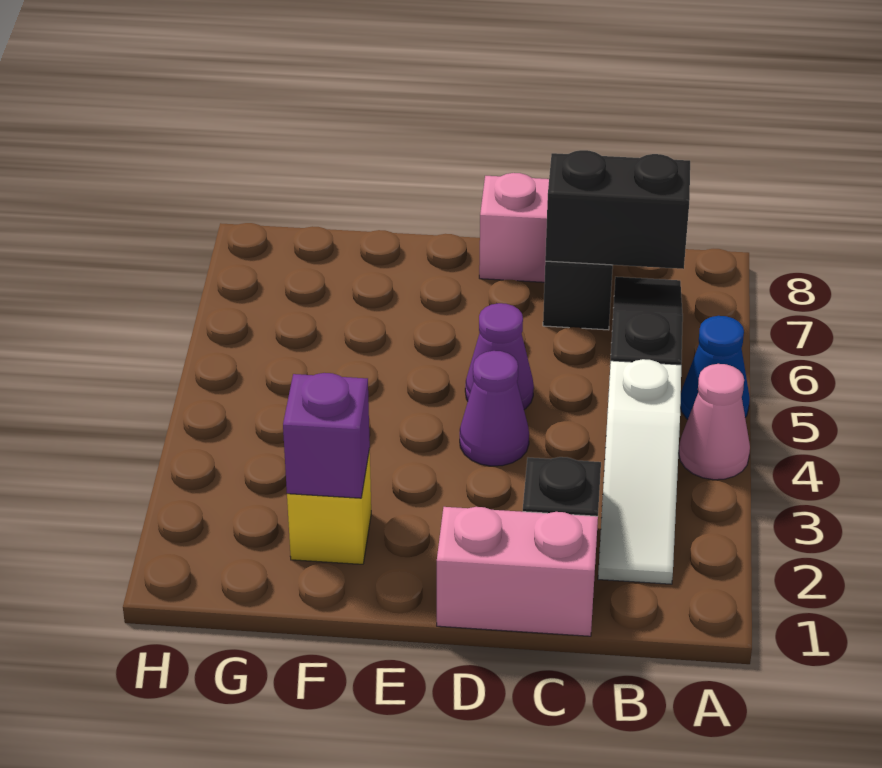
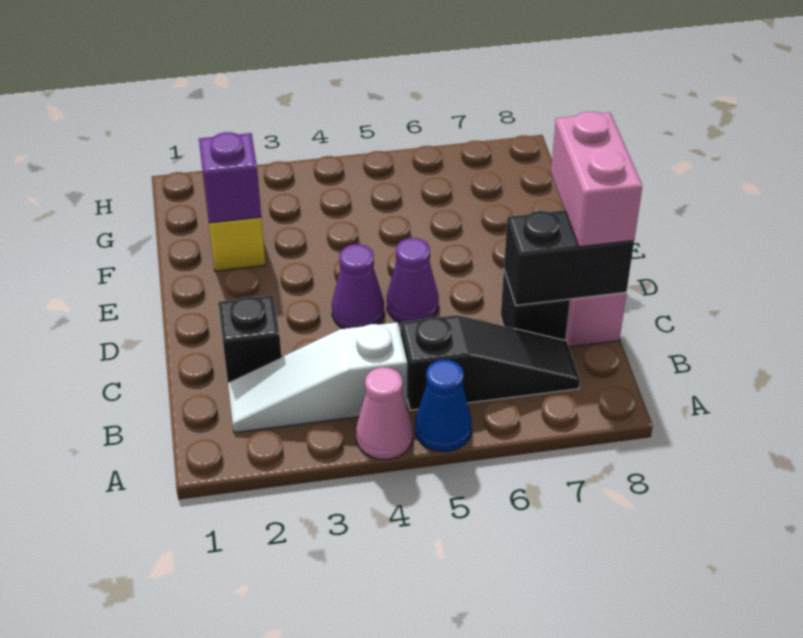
black brick B7:C7 level 2 -> black brick C7:C8 level 2
pink brick C1:D1 level 1 -> pink brick C8:D8 level 3

